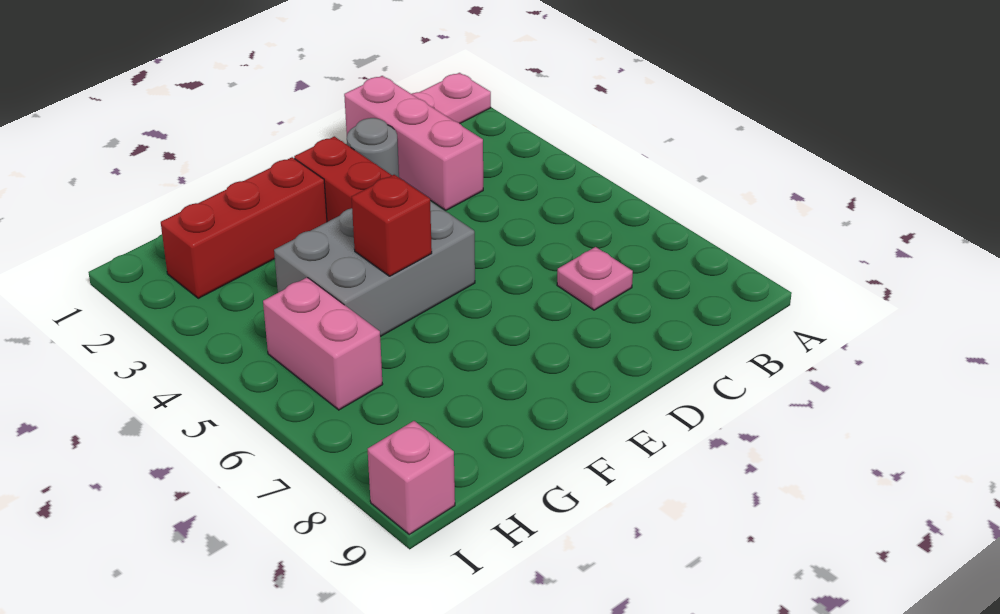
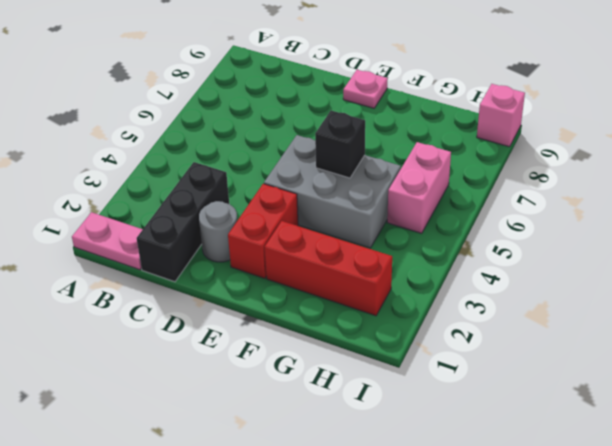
pink brick C1:C3 level 1 -> black brick C1:C3 level 1
pink plate C7 level 1 -> pink plate E9 level 1
red brick F5 level 2 -> black brick F5 level 2

